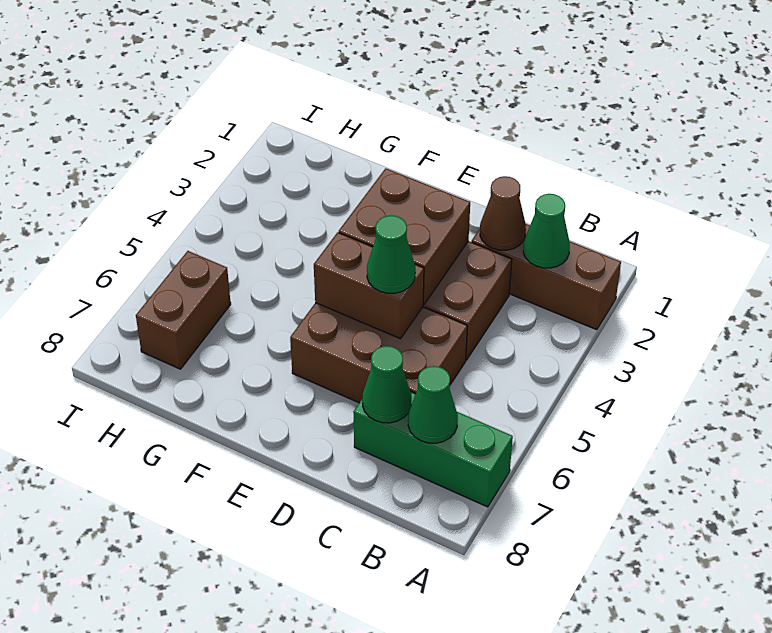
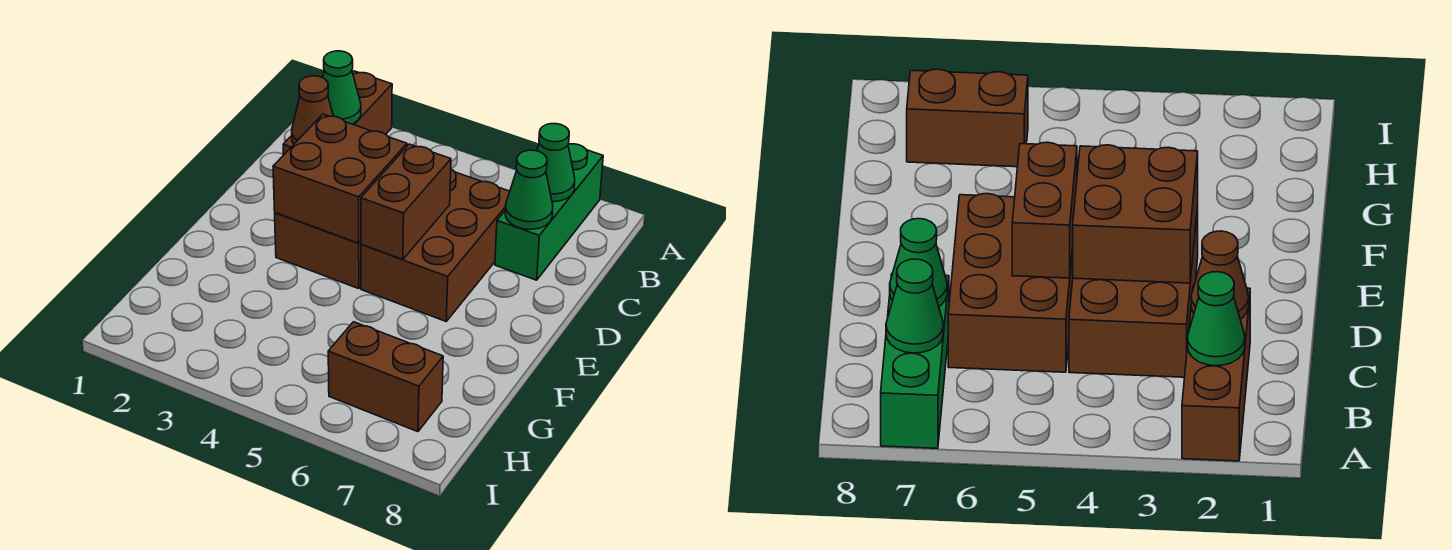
green cone D5 level 3 -> none

